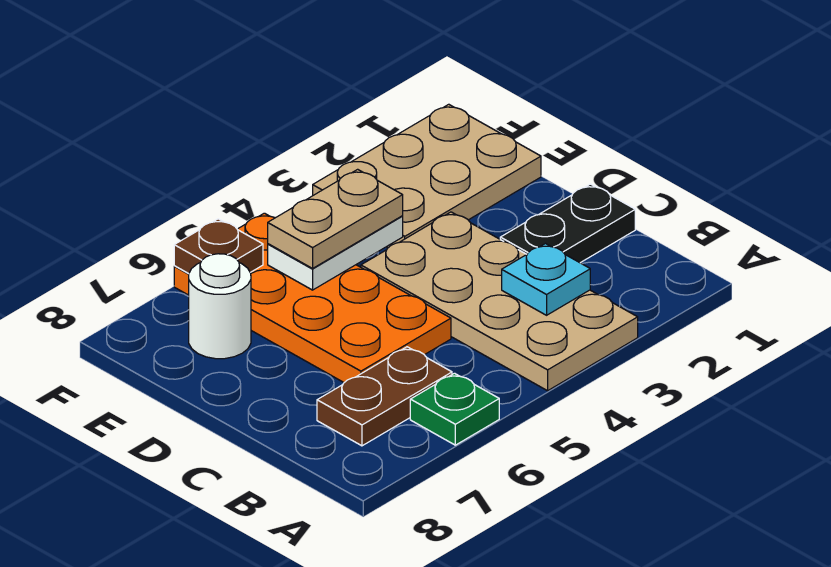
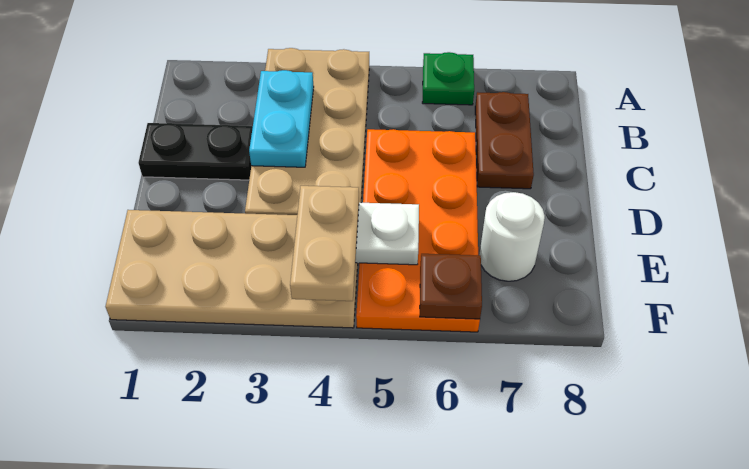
cyan plate B3 level 2 -> cyan plate B3:C3 level 2
brown plate B6:B7 level 1 -> brown plate B7:C7 level 1
tan plate E1:F3 level 1 -> tan plate E1:F4 level 1
tan plate E4:E5 level 3 -> tan plate E4:F4 level 3

